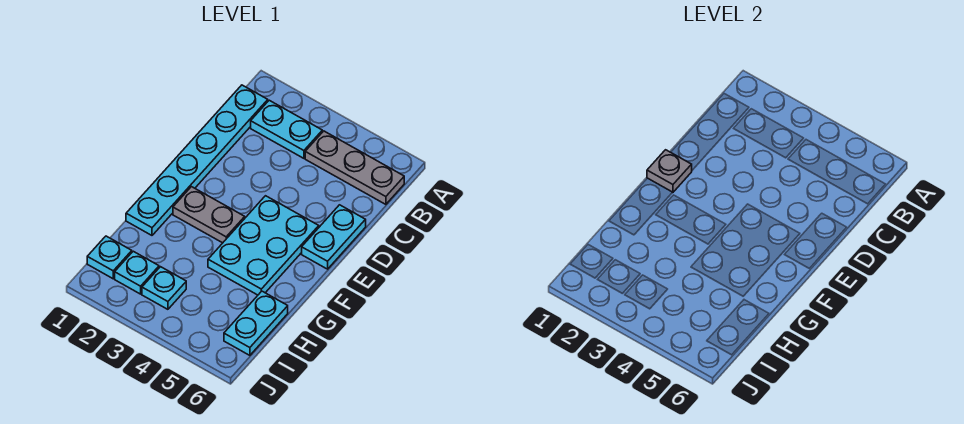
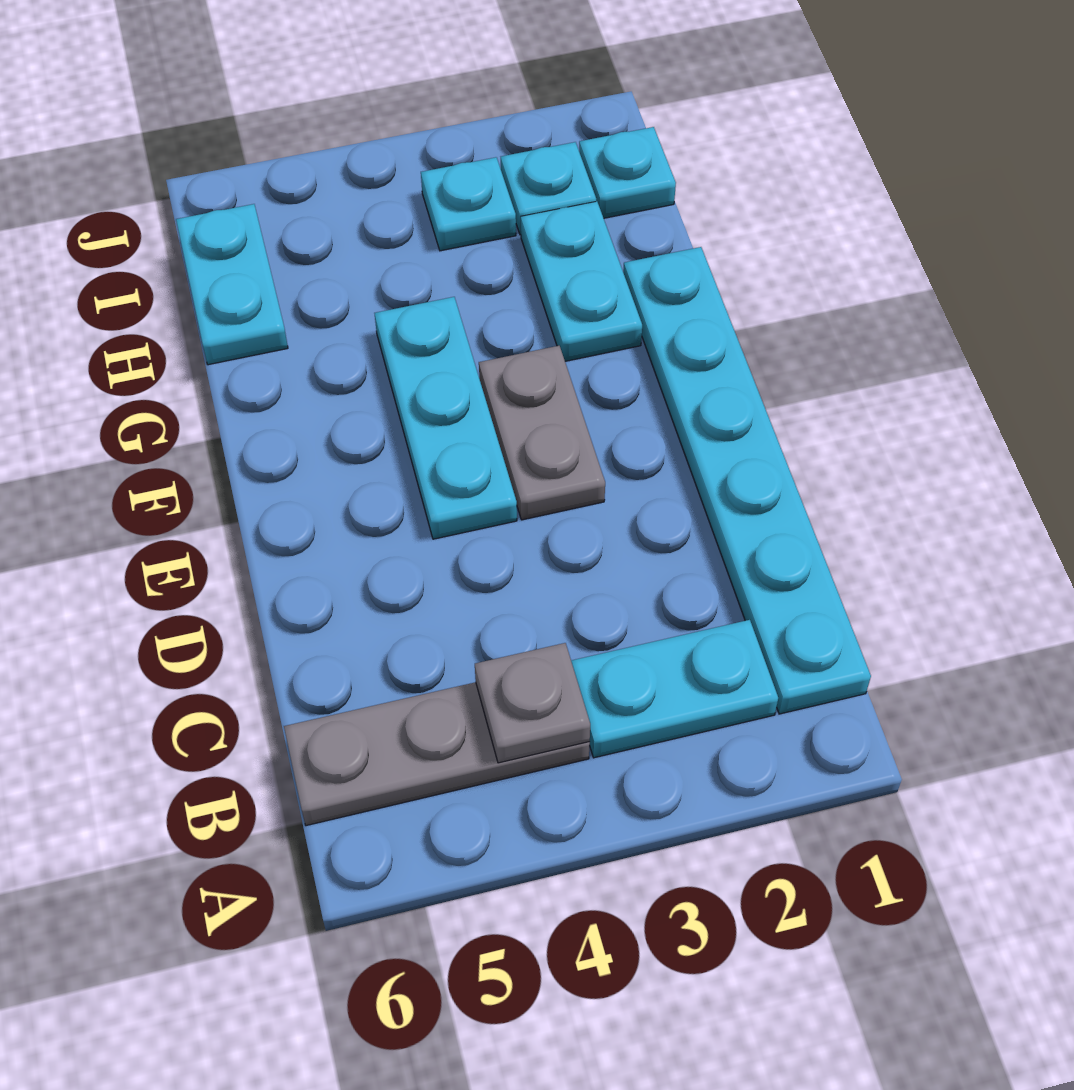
cyan plate D6:E6 level 1 -> cyan plate G2:H2 level 1
grey plate E1 level 2 -> grey plate B4 level 2
cyan plate E4:G5 level 1 -> cyan plate E4:G4 level 1
grey plate F2:F3 level 1 -> grey plate E3:F3 level 1

